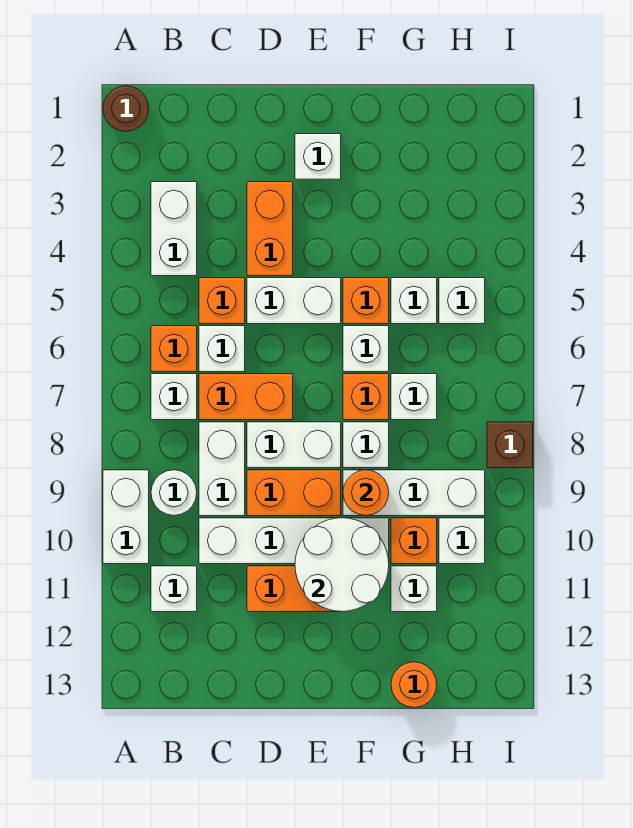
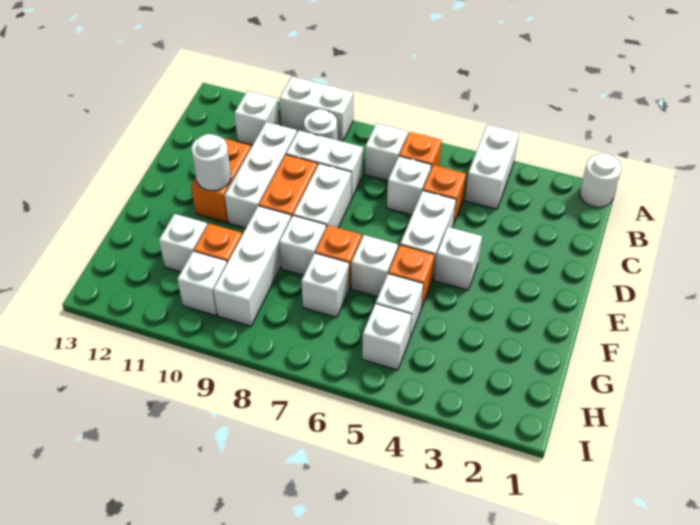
brown round brick A1 level 1 -> white round brick A1 level 1
white brick B3:B4 level 1 -> white brick A4:B4 level 1
orange brick C7:D7 level 1 -> none
white brick C10:F10 level 1 -> white brick C10:E10 level 1
orange brick D3:D4 level 1 -> none
white brick E2 level 1 -> white brick E4 level 1
white round brick E10:F11 level 2 -> white round brick E11 level 2
orange round brick F9 level 2 -> none
orange round brick G13 level 1 -> none
brown brick I8 level 1 -> none

